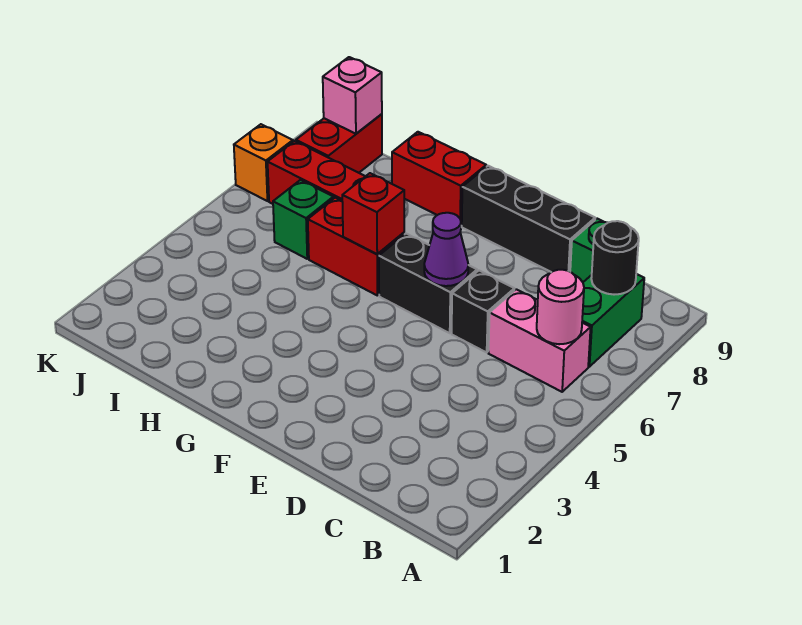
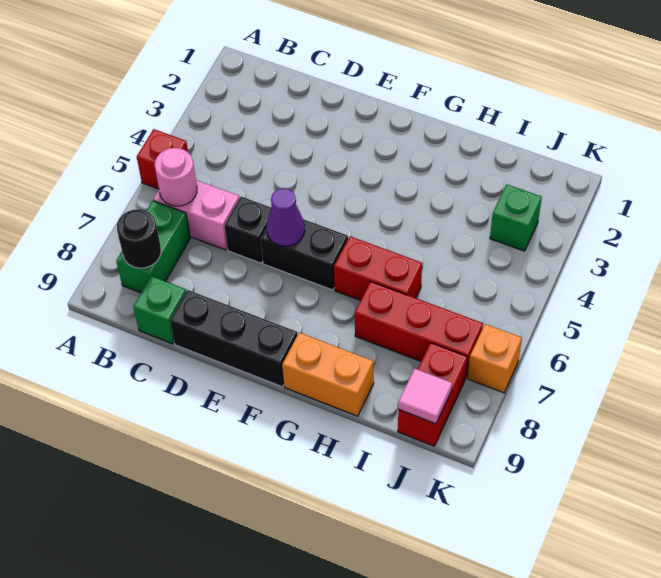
red brick G6 level 2 -> red brick A5 level 1
red brick G9:H9 level 1 -> orange brick G9:H9 level 1
green brick I6 level 1 -> green brick J3 level 1
pink brick J9 level 2 -> pink tile J9 level 2

